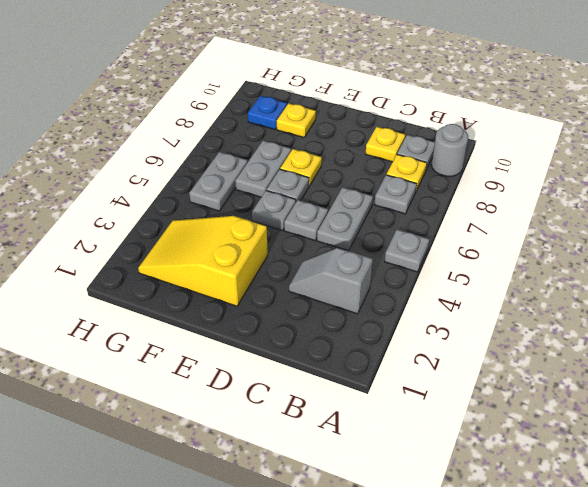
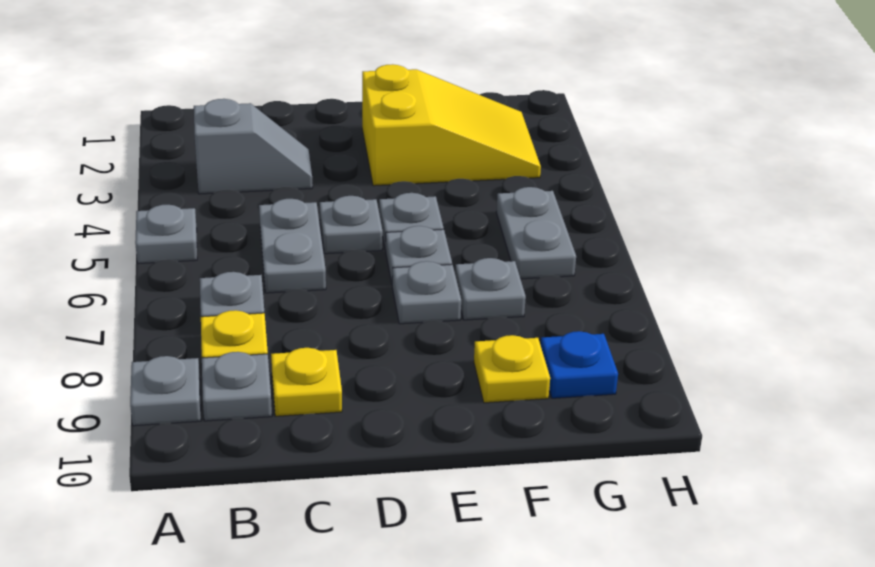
grey round brick A9 level 1 -> grey plate A9 level 1
yellow plate E7 level 1 -> grey plate E7 level 1
grey plate F6:F7 level 1 -> grey plate F7 level 1

